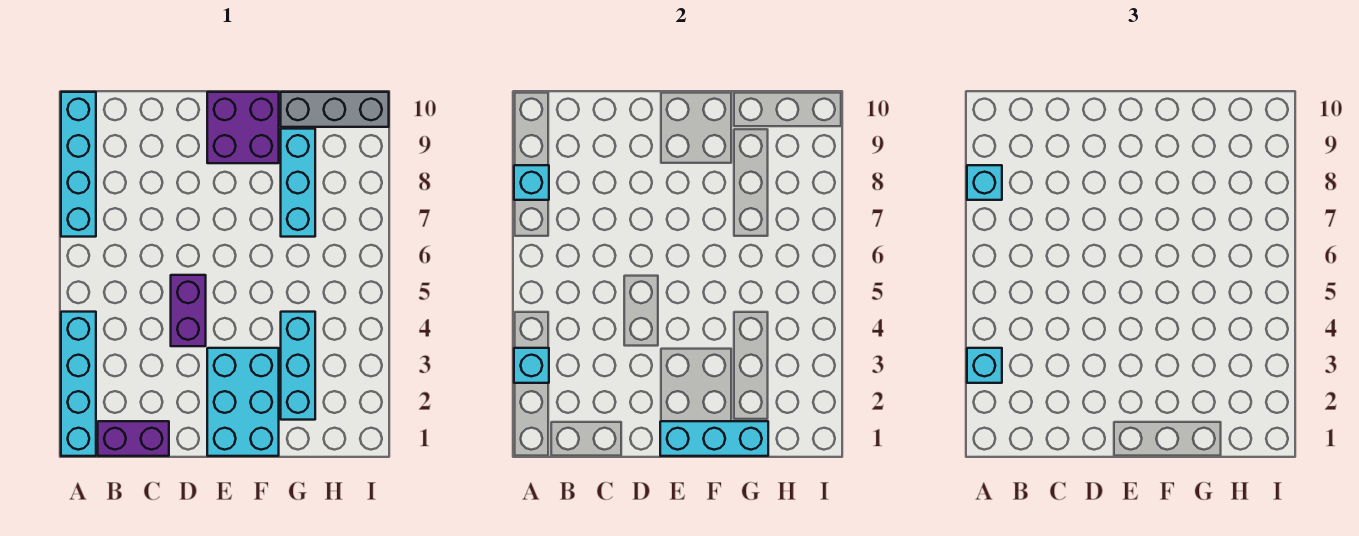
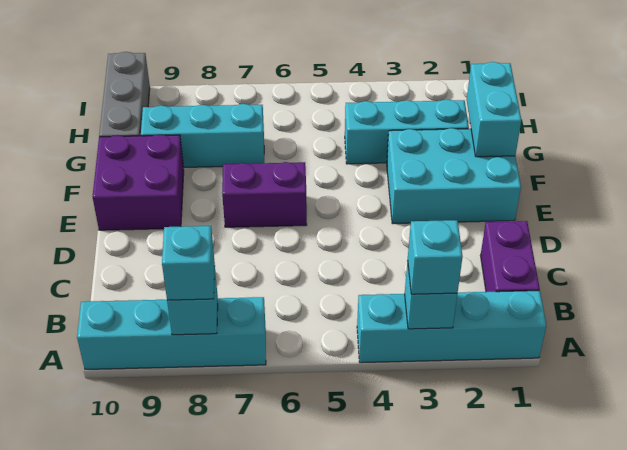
purple brick D4:D5 level 1 -> purple brick E6:E7 level 1
cyan brick E1:G1 level 2 -> cyan brick F1:G1 level 2

